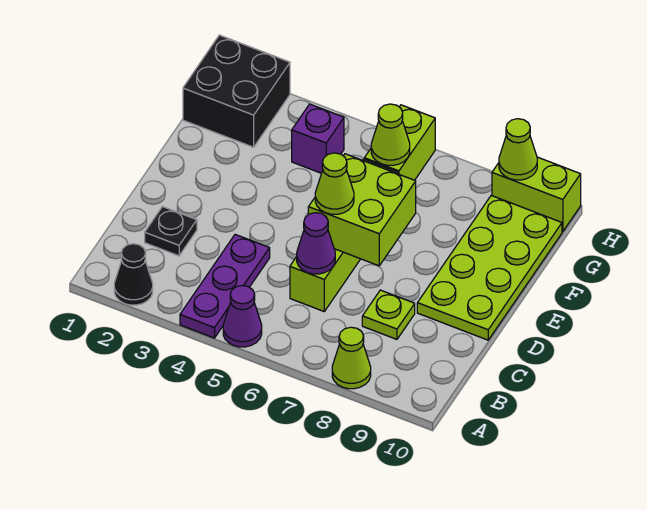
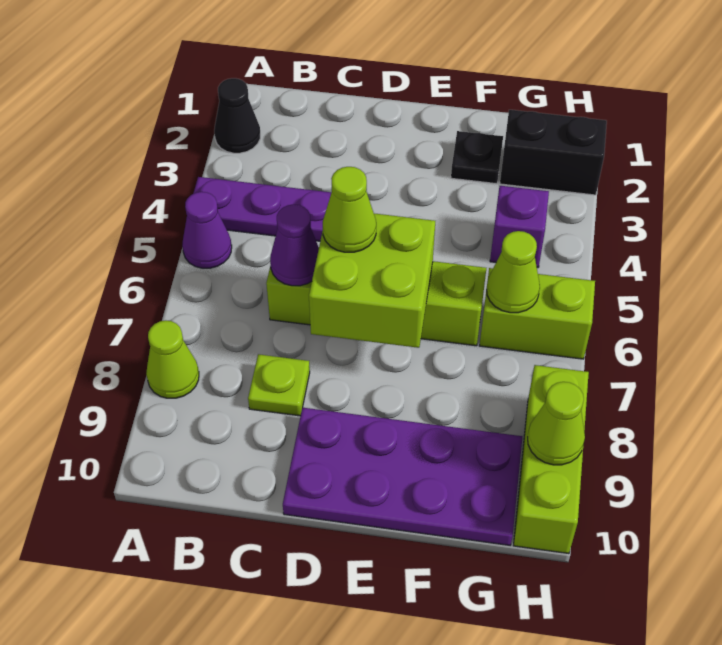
black plate C2 level 1 -> black plate F2 level 1
lime plate D9:G10 level 1 -> purple plate D9:G10 level 1
black brick G1:H2 level 1 -> black brick G2:H2 level 1
lime brick H9:H10 level 1 -> lime brick H8:H10 level 1

